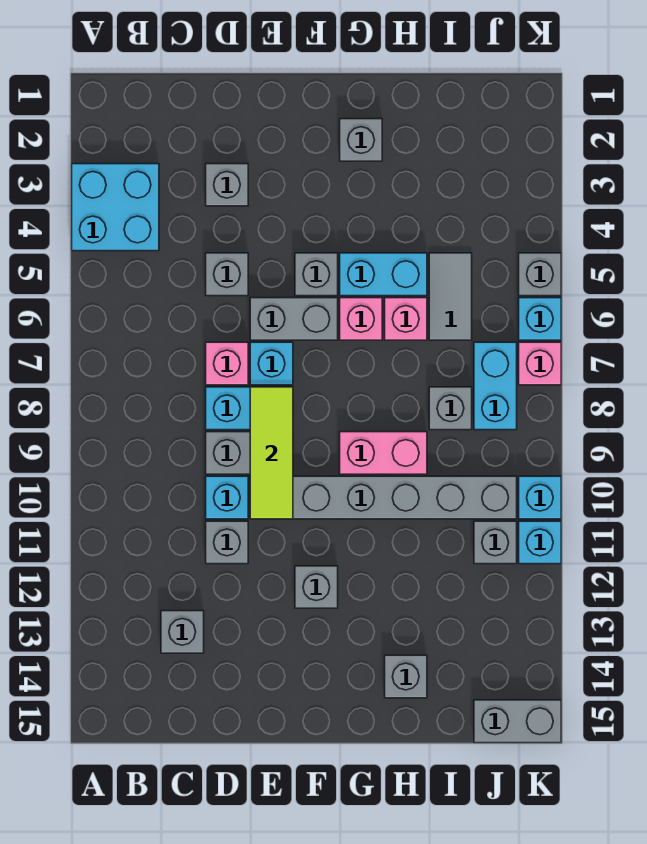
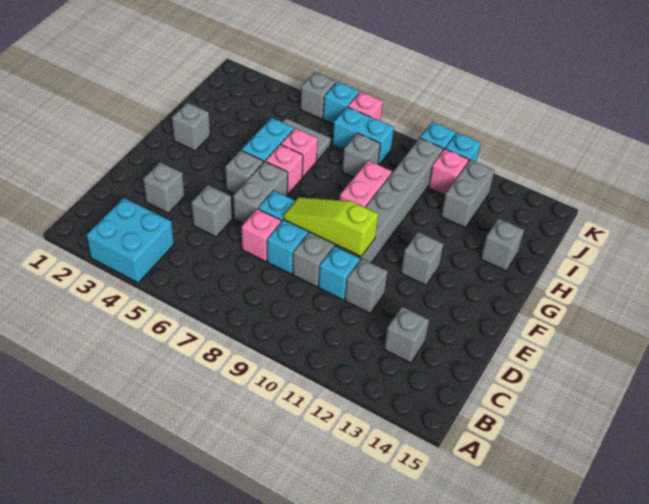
lime tile E8:E10 level 2 -> lime slope E8:E10 level 2 top 10
grey brick J11 level 1 -> pink brick J11 level 1
grey brick J15:K15 level 1 -> grey brick I12:J12 level 1

